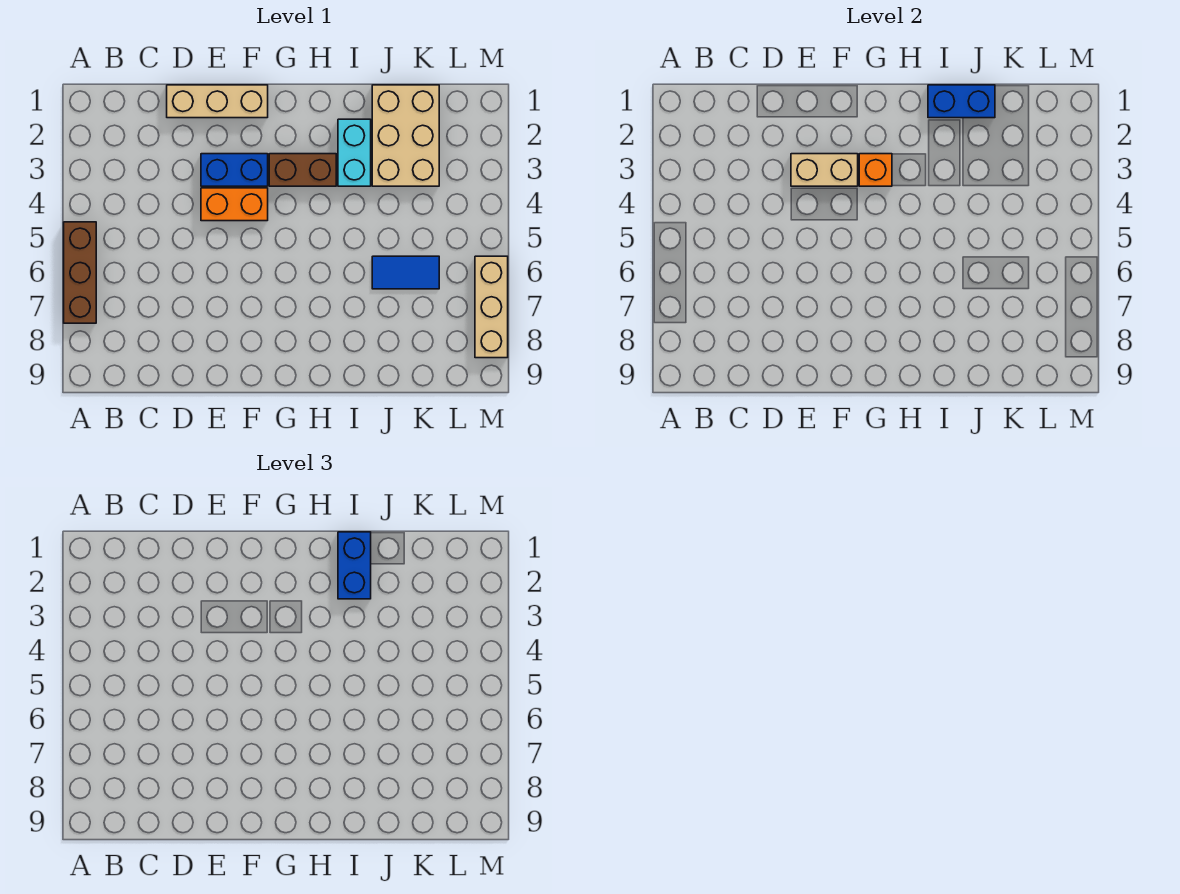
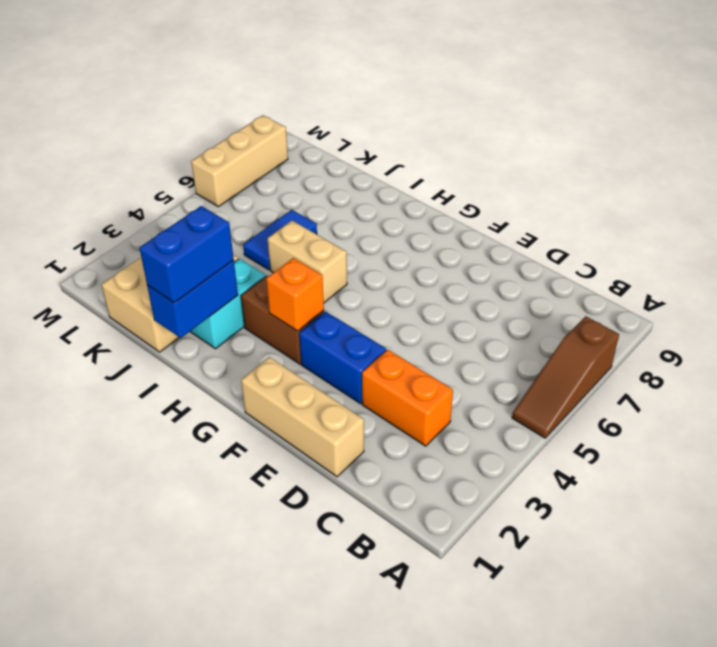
brown brick A5:A7 level 1 -> brown slope A5:A7 level 1 top 7
tan brick E3:F3 level 2 -> tan brick H5:I5 level 1
orange brick E4:F4 level 1 -> orange brick C3:D3 level 1
blue brick I1:J1 level 2 -> blue brick I1:I2 level 2
blue tile J6:K6 level 1 -> blue tile J5:J6 level 1

